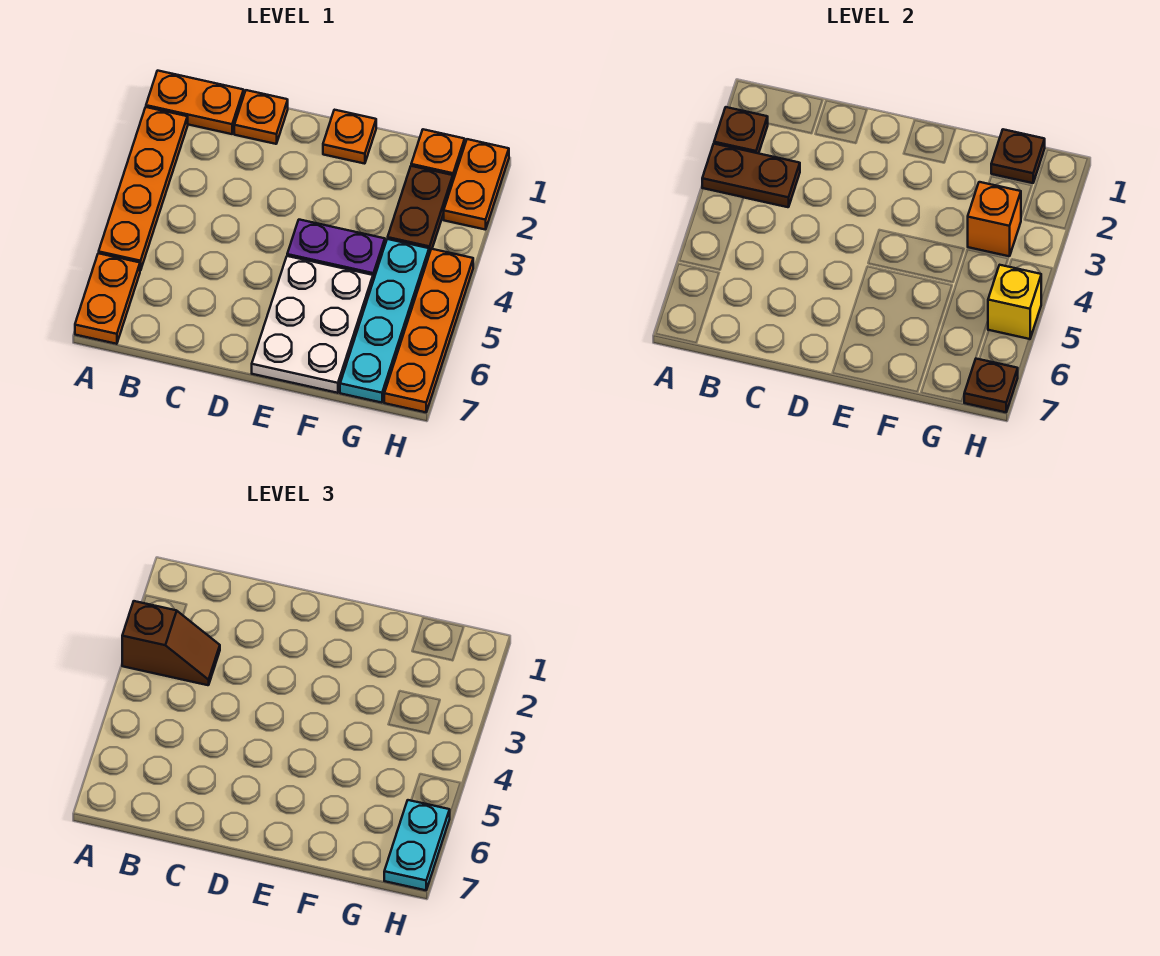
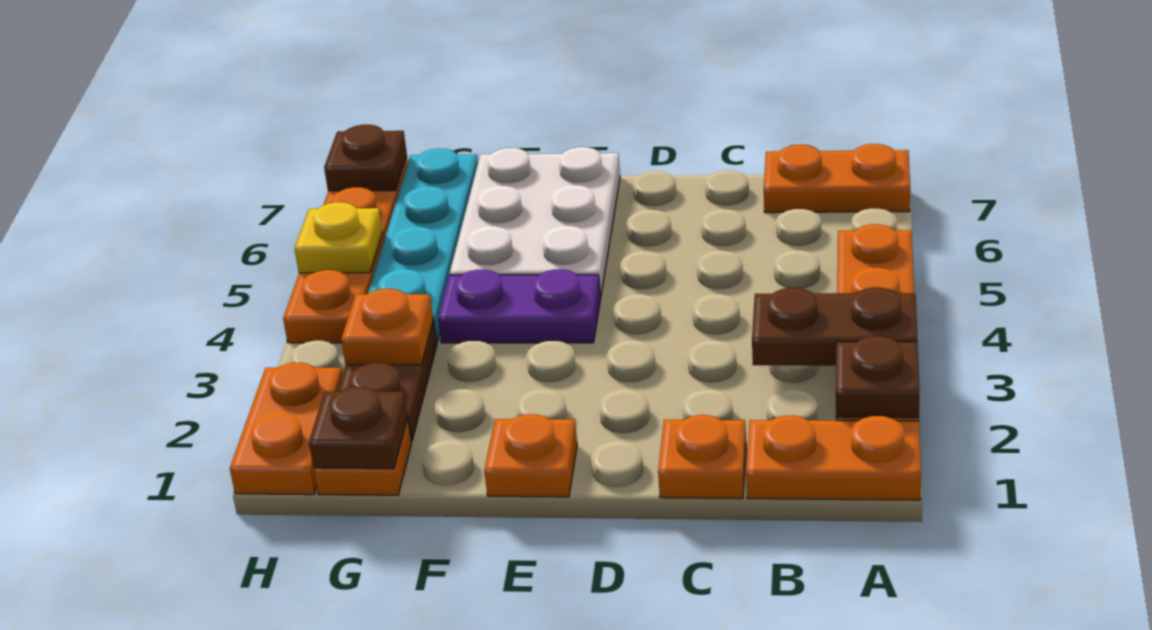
brown slope A3:B3 level 3 top A -> none
orange plate A6:A7 level 1 -> orange plate A7:B7 level 1
orange brick G3 level 2 -> orange plate G3 level 2
yellow brick H5 level 2 -> yellow plate H5 level 2
cyan plate H6:H7 level 3 -> none

